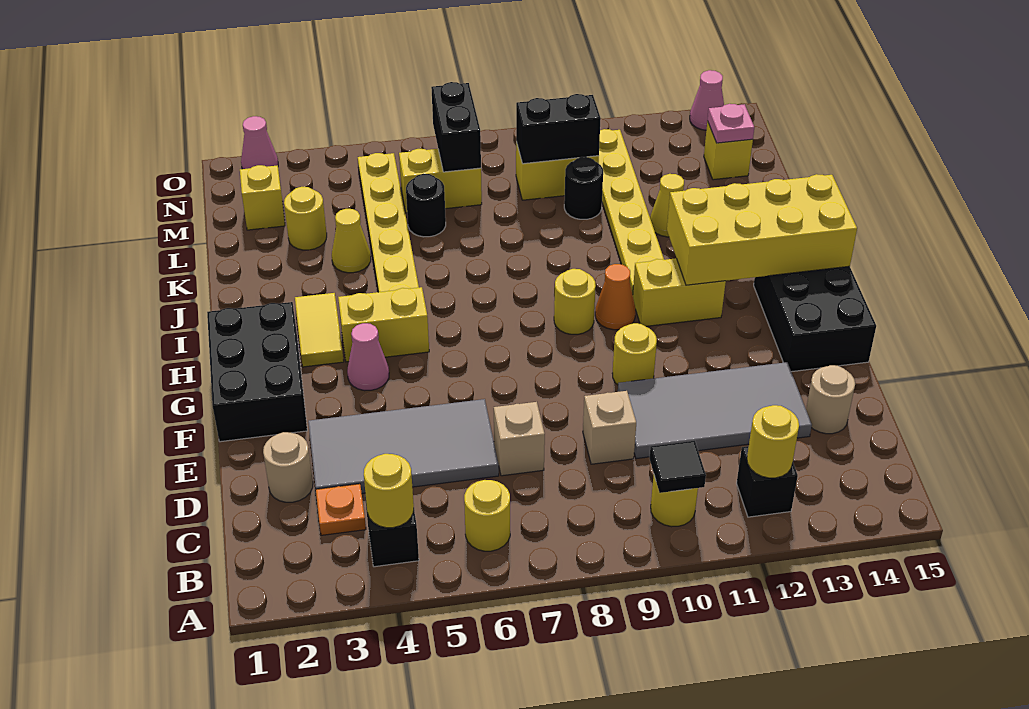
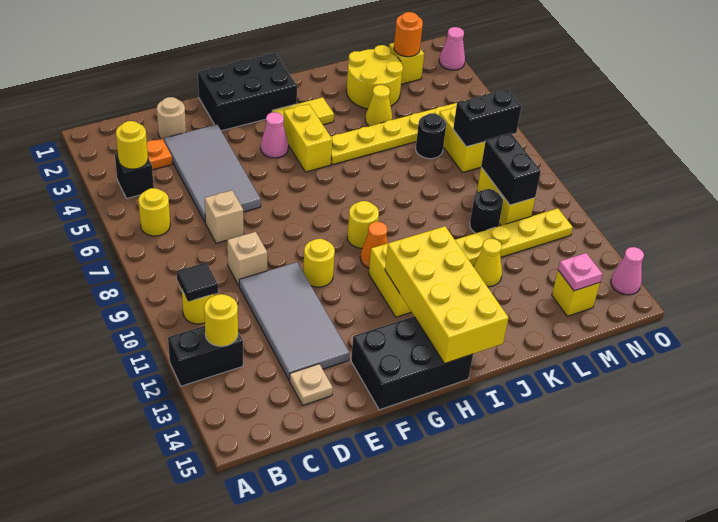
black brick B12 level 1 -> black brick A12:B12 level 1
tan round brick D14 level 1 -> tan plate D14 level 1
yellow round brick L3 level 1 -> yellow round brick K2:L3 level 1
none -> orange round brick M2 level 2

